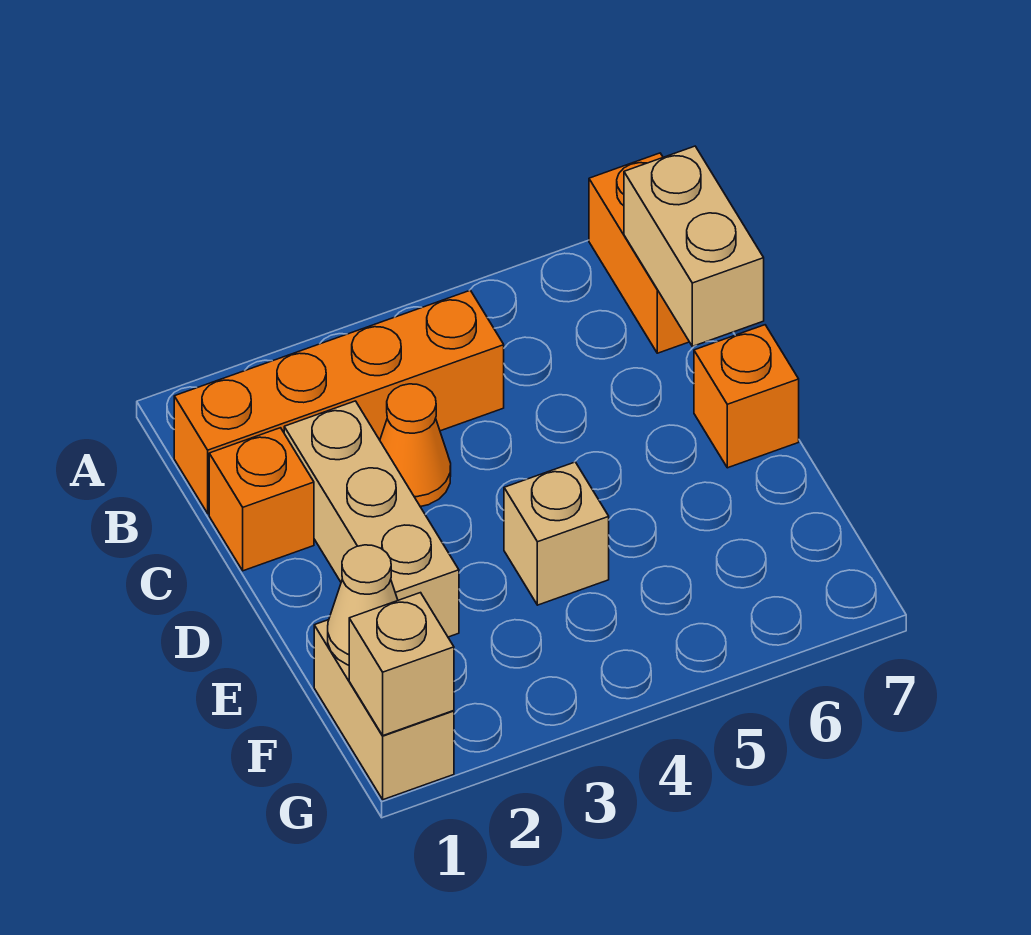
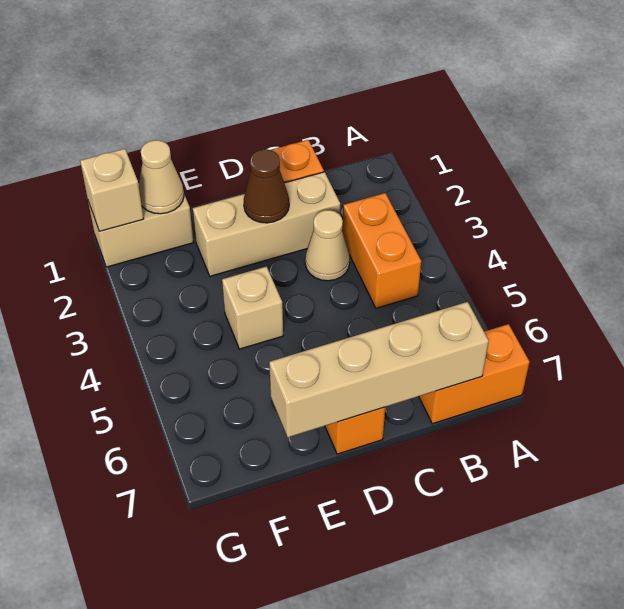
orange brick B1:B4 level 1 -> orange brick B3:B4 level 1
tan brick B7:C7 level 2 -> tan brick B7:E7 level 2
orange cone C3 level 1 -> tan cone C3 level 1
none -> brown cone D2 level 2

